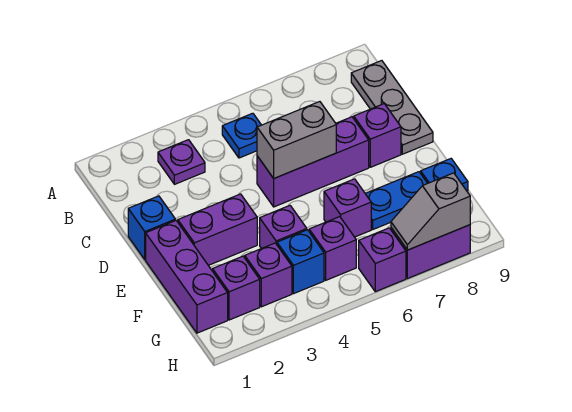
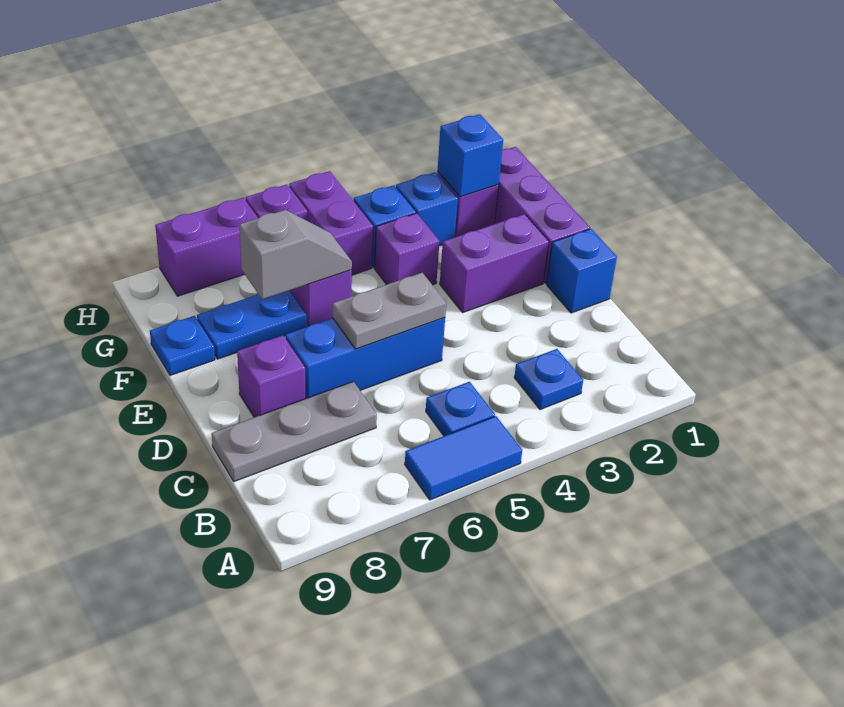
none -> blue tile A5:A6 level 1
purple plate B3 level 1 -> blue plate B3 level 1
grey plate B9:D9 level 1 -> grey plate C7:C9 level 1
purple brick D5:D7 level 1 -> blue brick D5:D7 level 1
grey brick D5:D6 level 2 -> grey plate D5:D6 level 2
none -> blue brick G2 level 2
purple brick G3 level 1 -> blue brick G3 level 1
purple brick G5 level 1 -> purple brick G5:H5 level 1
grey slope H7:H8 level 2 top 8 -> grey slope F6:F7 level 2 top 7

